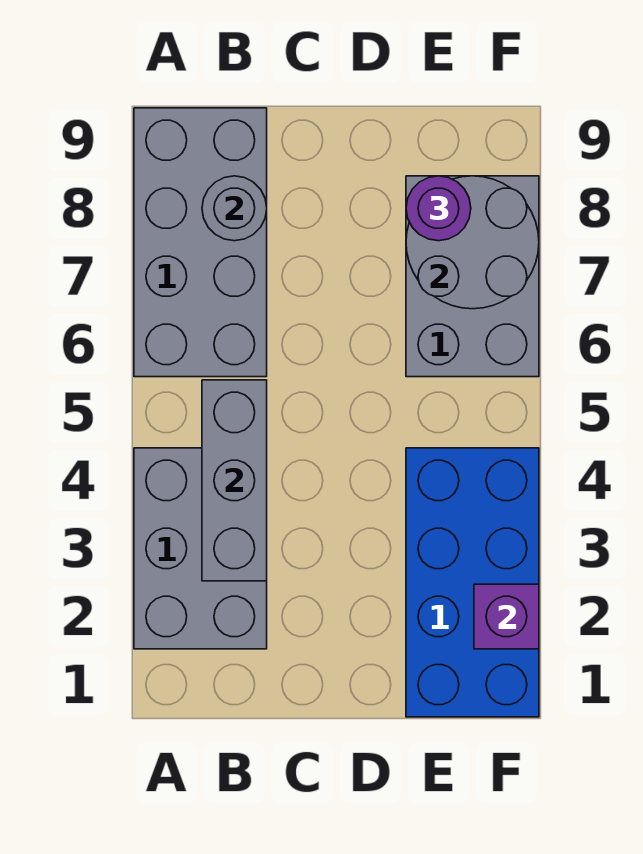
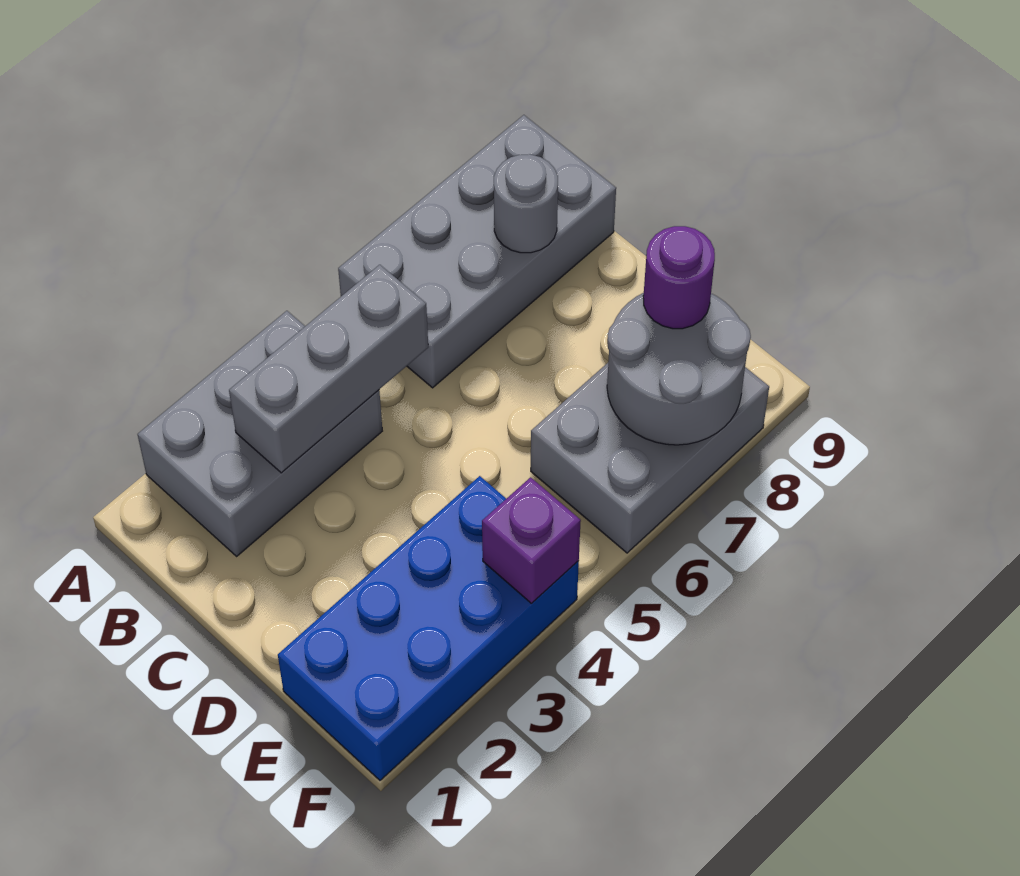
purple brick F2 level 2 -> purple brick F4 level 2

